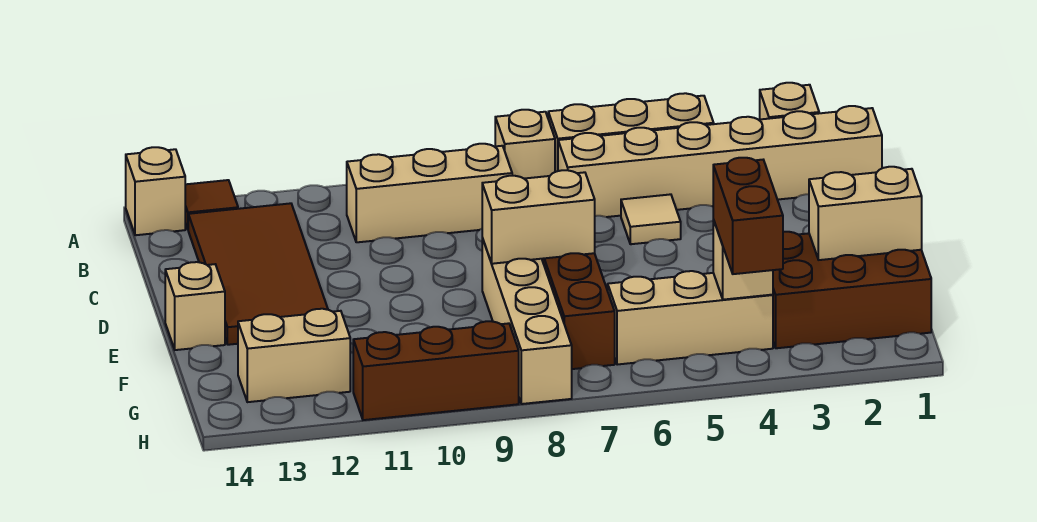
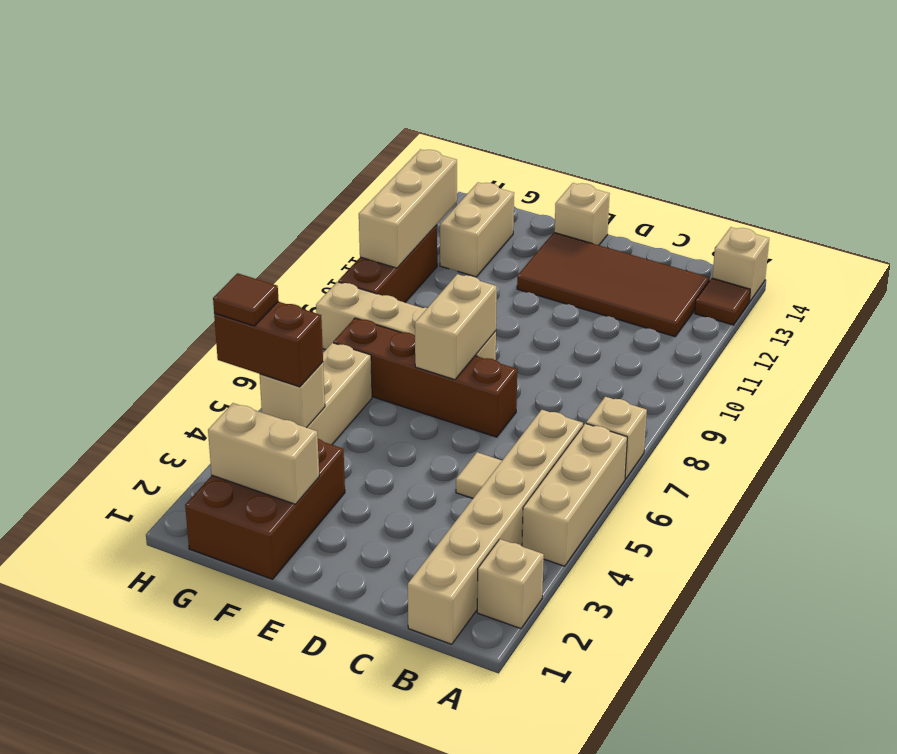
tan brick B8:B10 level 1 -> tan brick H10:H12 level 2
tan brick F1:F2 level 2 -> tan brick F2:G2 level 2
none -> brown tile H4 level 4

